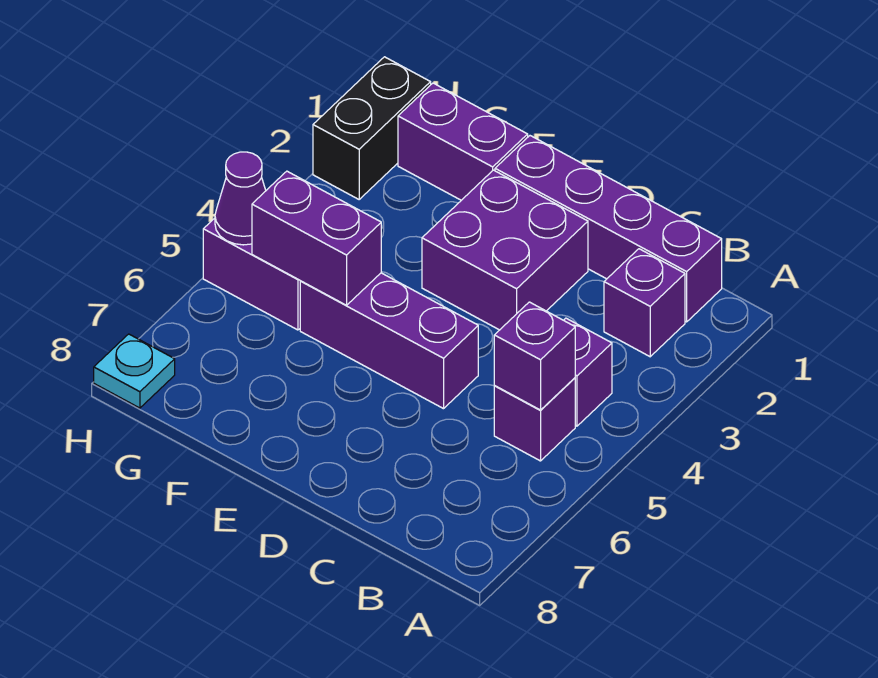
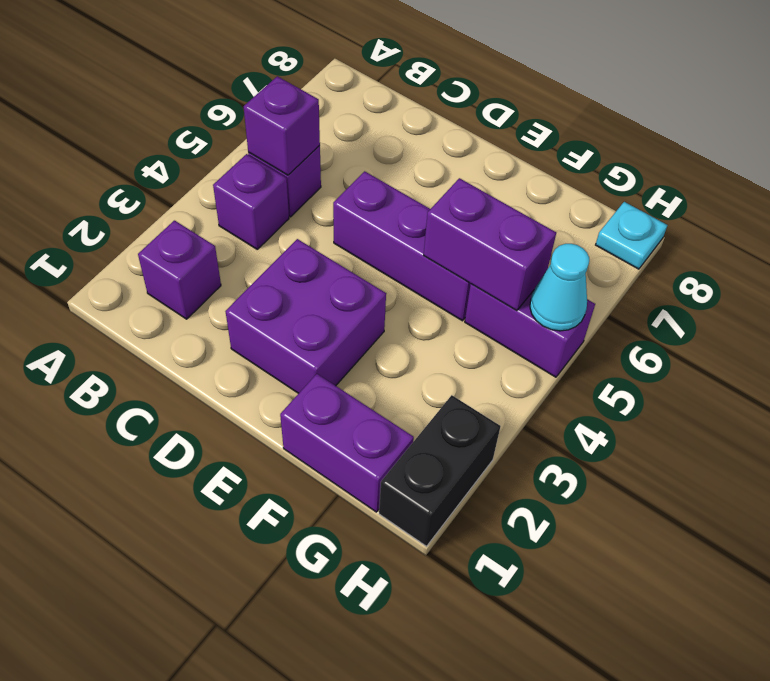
purple brick B1:E1 level 1 -> none
purple cone H5 level 2 -> cyan cone H5 level 2

